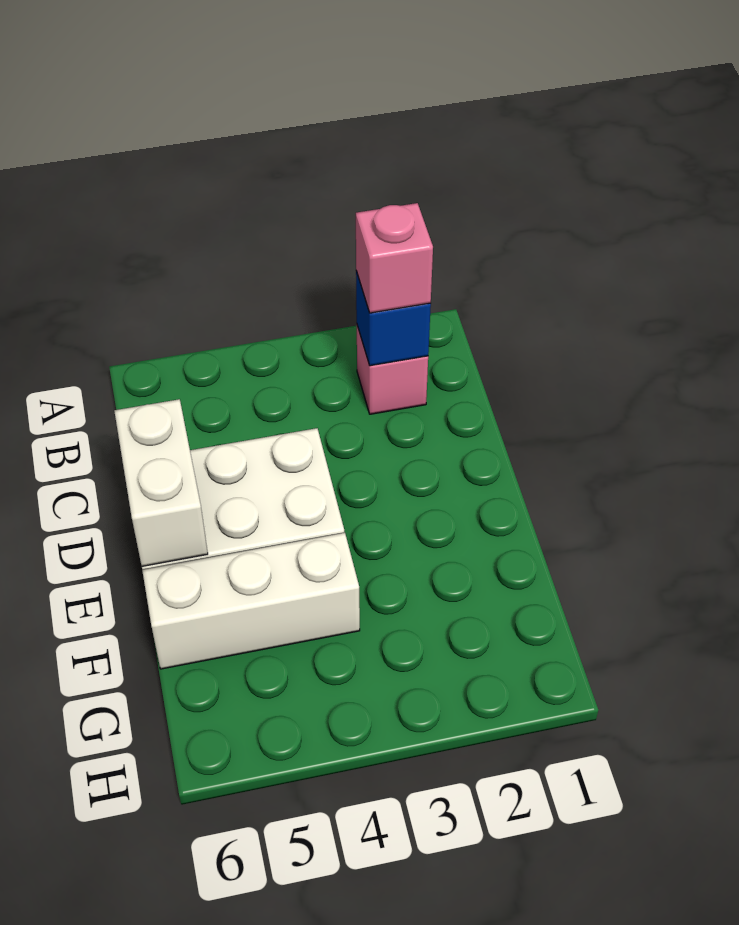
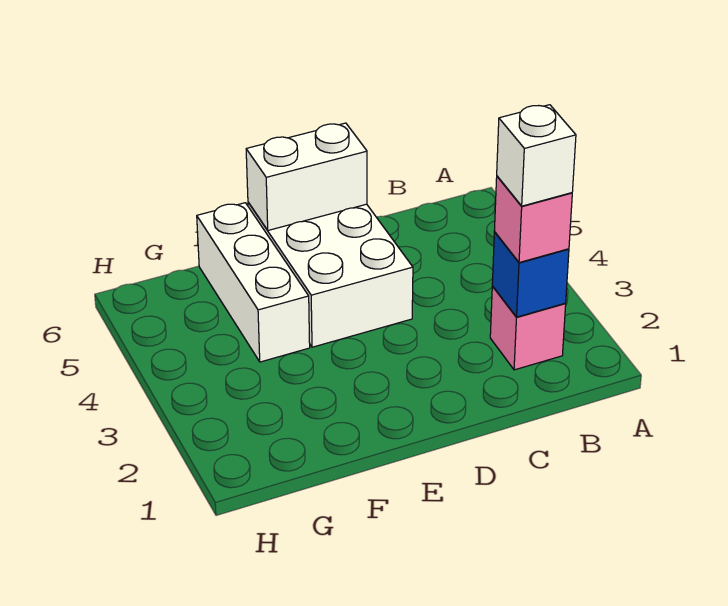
none -> white brick B2 level 4

